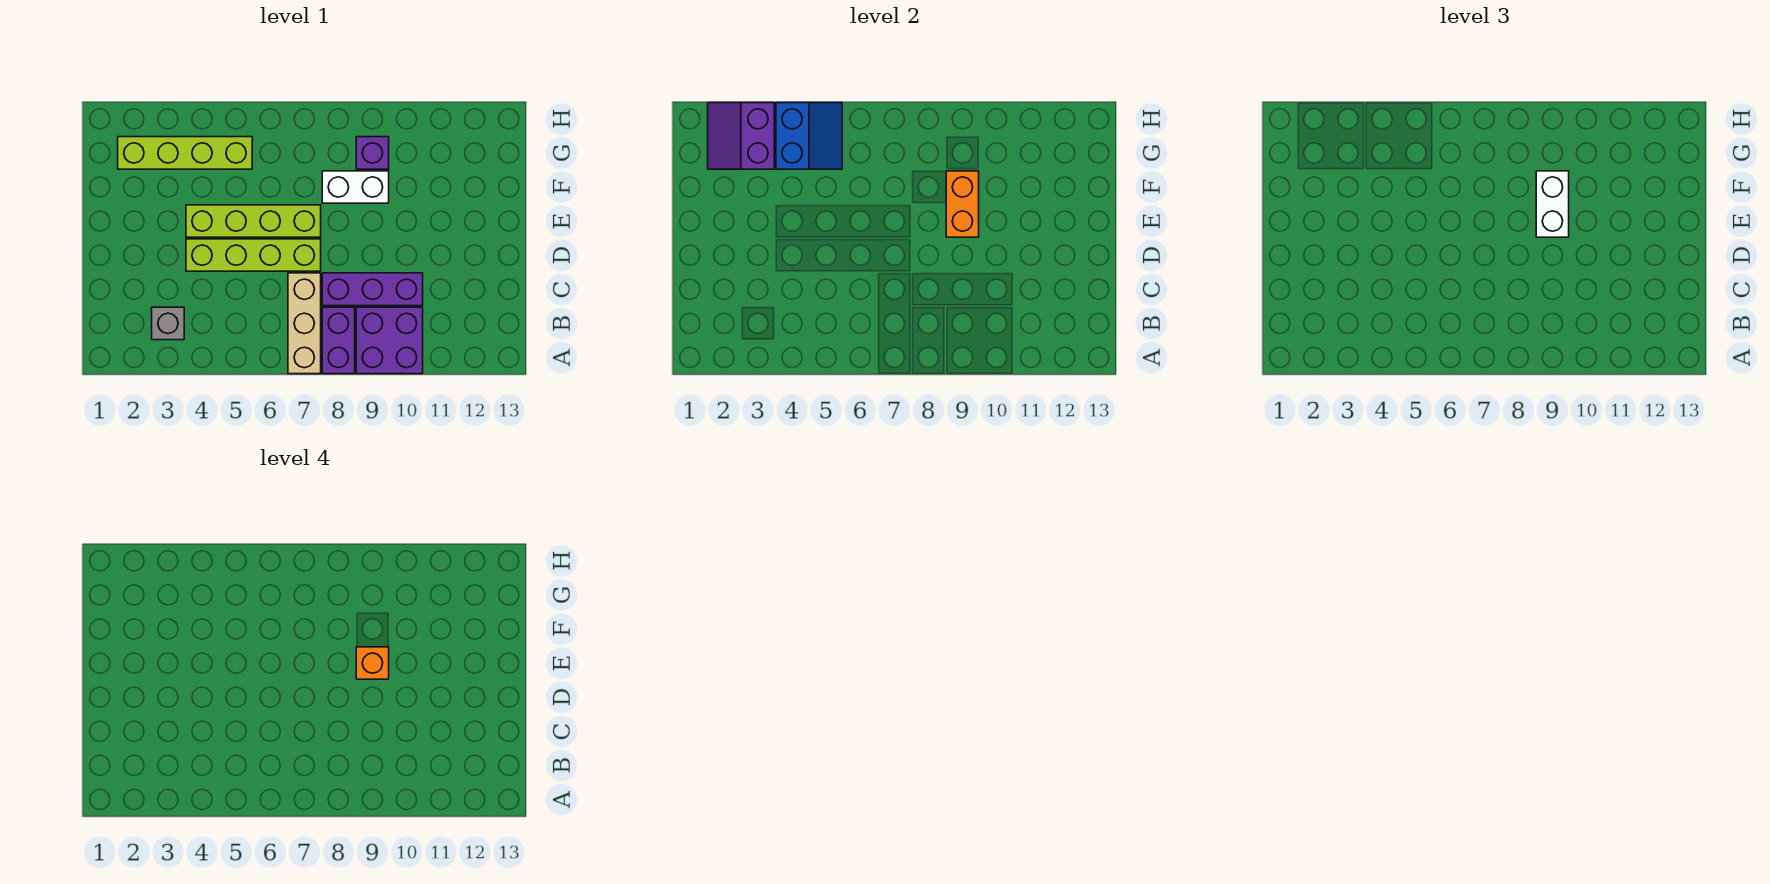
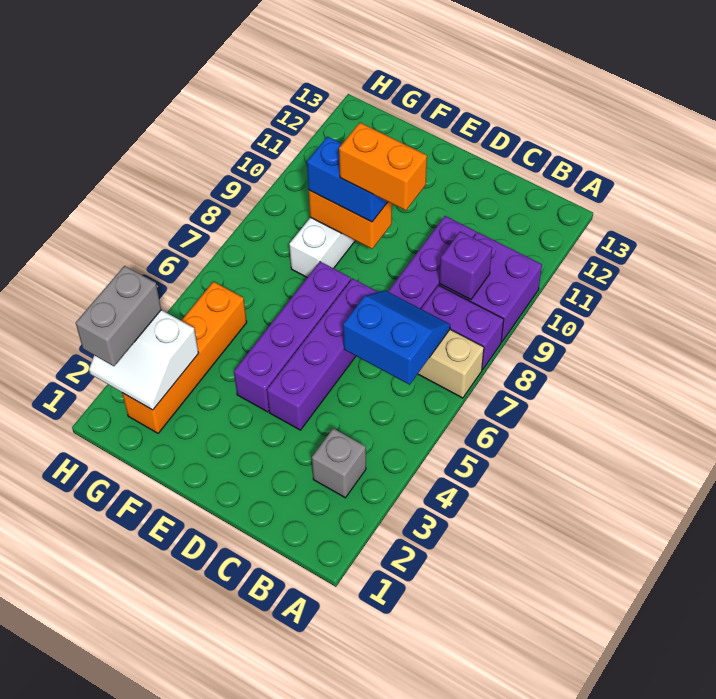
lime brick D4:D7 level 1 -> purple brick D4:D7 level 1
lime brick E4:E7 level 1 -> purple brick E4:E7 level 1
white brick E9:F9 level 3 -> blue brick E9:F9 level 3
orange brick E9 level 4 -> orange brick D9:E9 level 4
lime brick G2:G5 level 1 -> orange brick G2:G5 level 1
purple slope G2:H3 level 2 top 3 -> white slope G2:H3 level 2 top 3
blue slope G4:H5 level 2 top 4 -> blue slope B6:C7 level 2 top 6
purple brick G9 level 1 -> purple brick B9 level 2
none -> grey brick H2:H3 level 3

